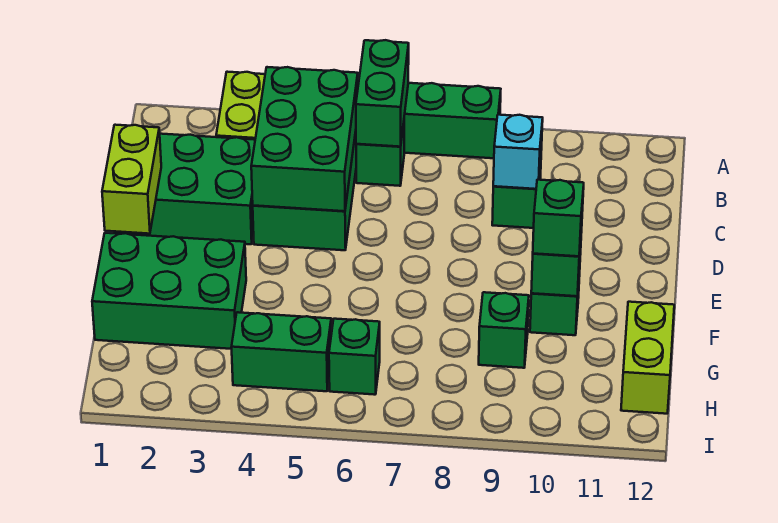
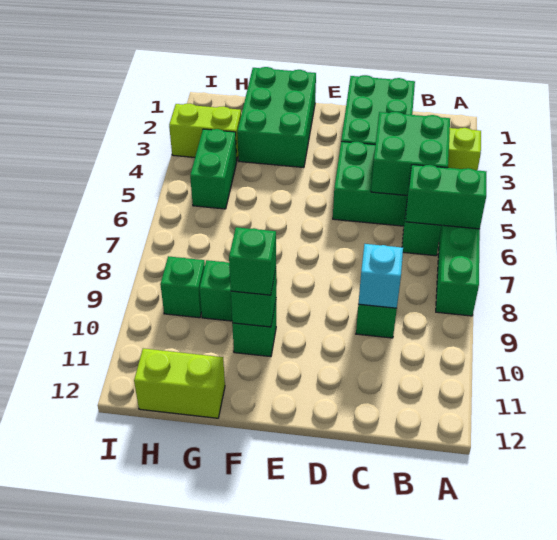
green brick B4:D5 level 2 -> green brick B4:C5 level 2
lime brick D1:E1 level 2 -> lime brick H3:I3 level 1
green brick H6 level 1 -> green brick H9 level 1

